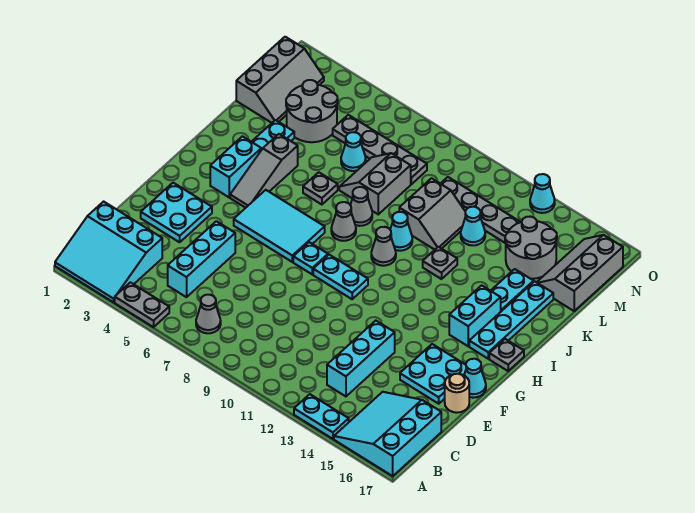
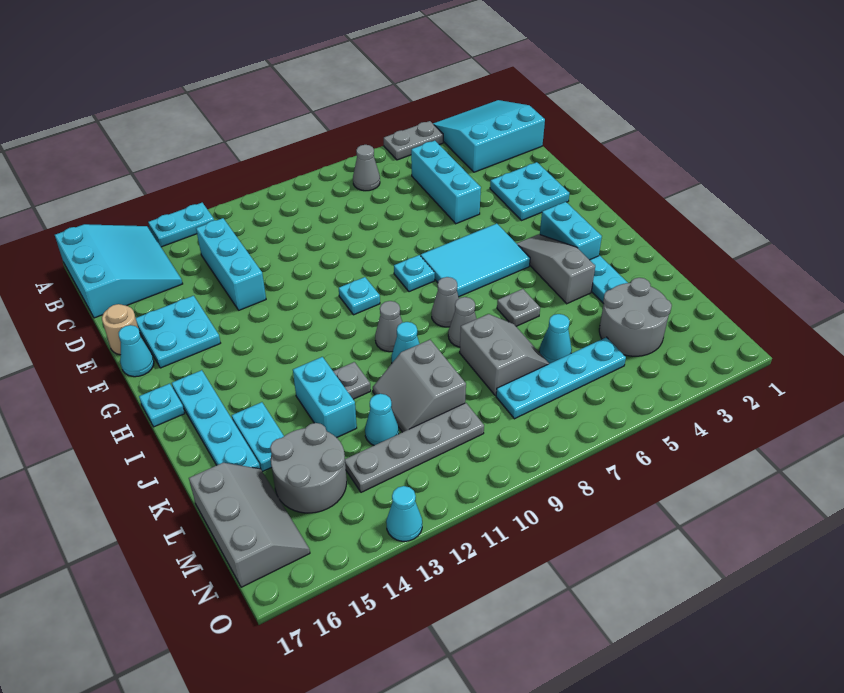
cyan plate G9:G10 level 1 -> cyan plate G10 level 1
cyan brick H15:I15 level 1 -> cyan brick J13:K13 level 1
grey plate H17 level 1 -> cyan plate H17 level 1
grey slope L1:N2 level 1 top 1 -> none
grey plate M5:M8 level 1 -> cyan plate M5:M8 level 1

